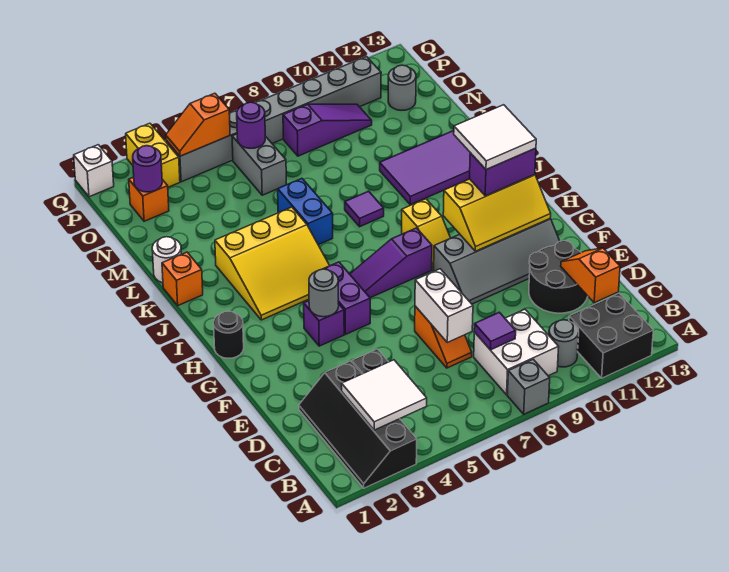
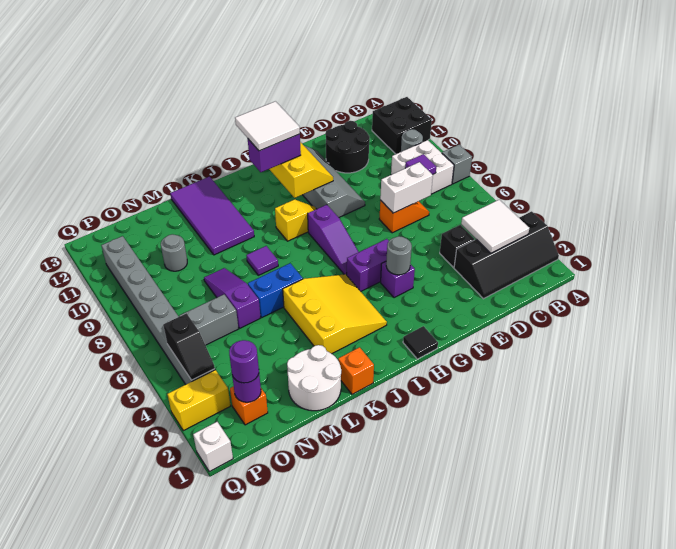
orange slope C12:D12 level 2 top C -> none
black round brick H1 level 1 -> black tile H1 level 1
purple brick H11:H12 level 3 -> purple brick H11:I11 level 3
white round brick L1 level 1 -> white round brick L1:M2 level 1
purple round brick O6 level 2 -> purple round brick O2 level 3
purple slope O8:O10 level 1 top 8 -> purple slope M6:M8 level 1 top 6
grey round brick O12 level 1 -> grey round brick N10 level 1
orange slope P4:P5 level 2 top 5 -> black slope P4:P5 level 2 top 5

